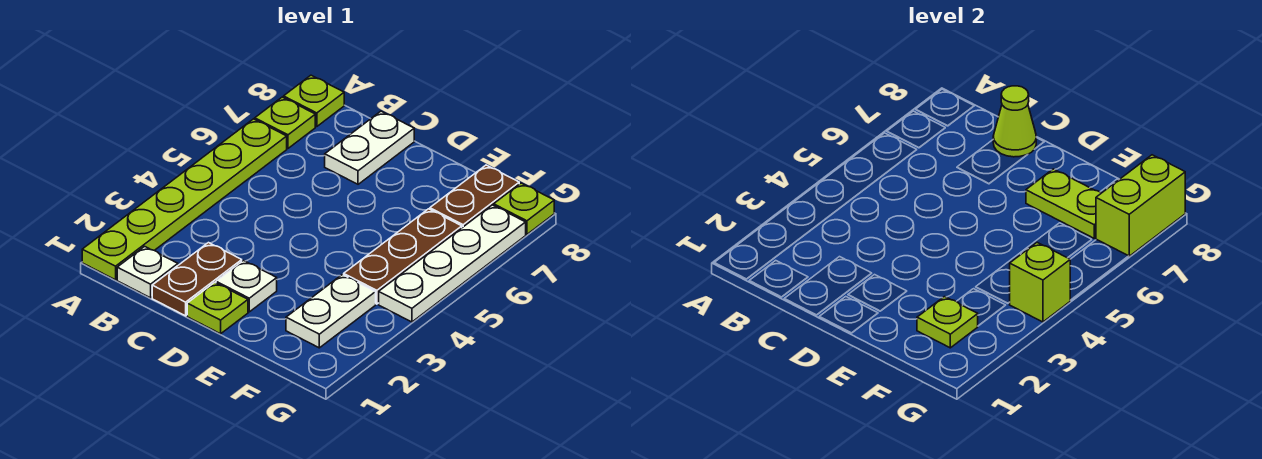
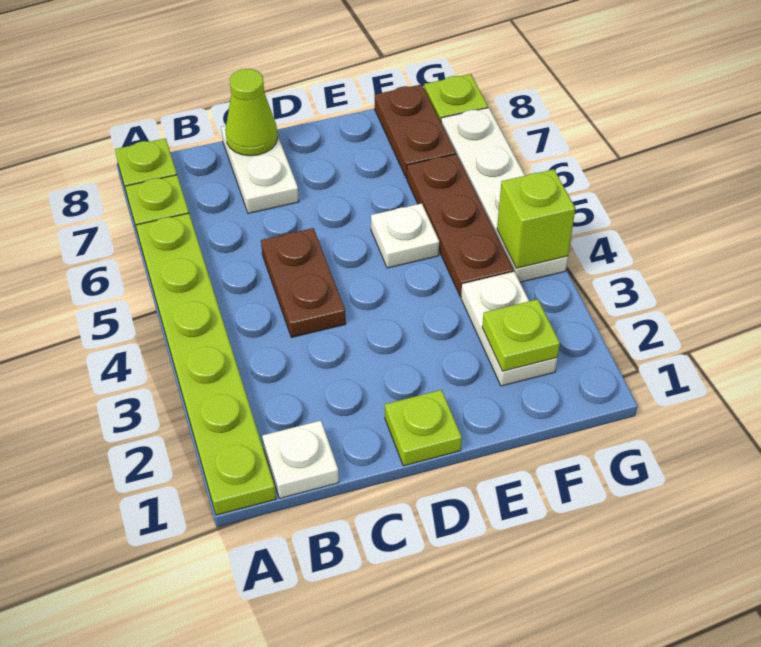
brown plate C1:C2 level 1 -> brown plate C4:C5 level 1
white plate D2 level 1 -> white plate E5 level 1
lime plate E7:F7 level 2 -> none
lime brick G7:G8 level 2 -> none

